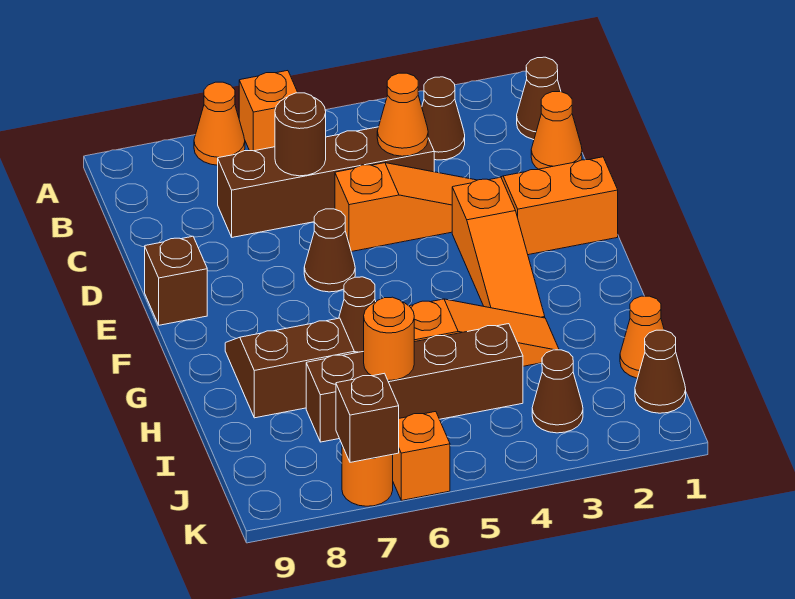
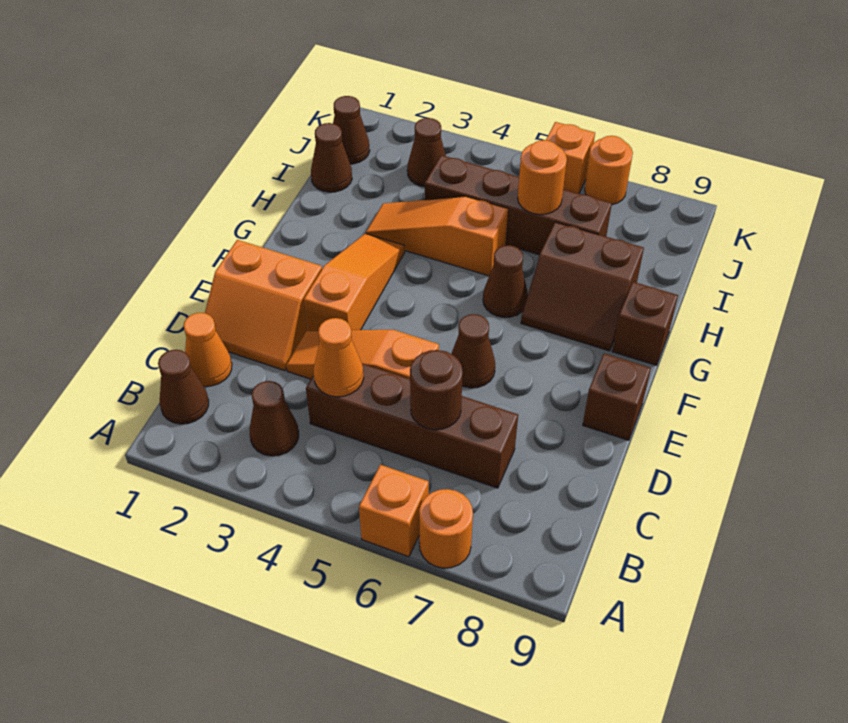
orange cone A7 level 1 -> orange round brick A7 level 1
orange cone I1 level 1 -> brown cone I1 level 1
brown brick K7 level 2 -> brown brick G9 level 1

